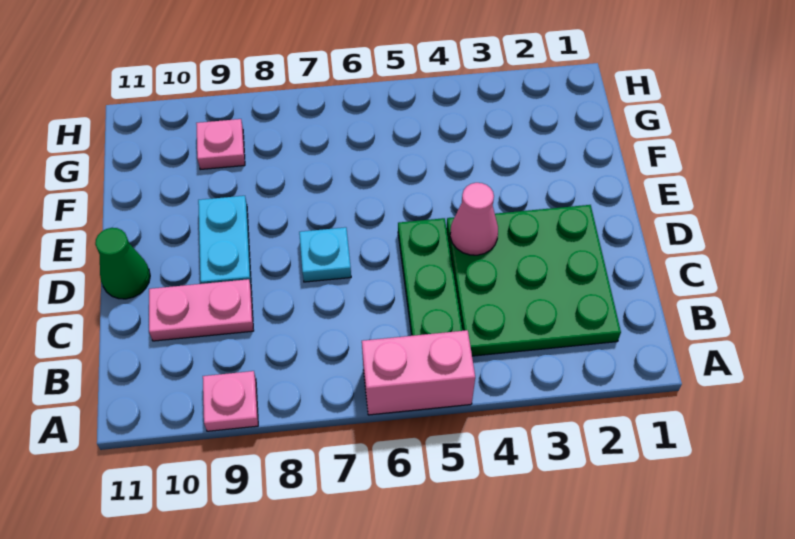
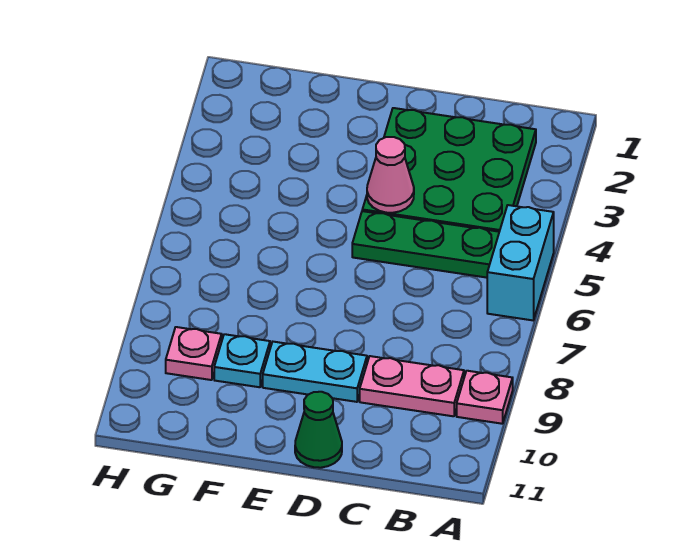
pink brick A5:A6 level 1 -> cyan brick A5:A6 level 1
pink plate C9:C10 level 1 -> pink plate B9:C9 level 1
cyan plate D7 level 1 -> cyan plate F9 level 1

